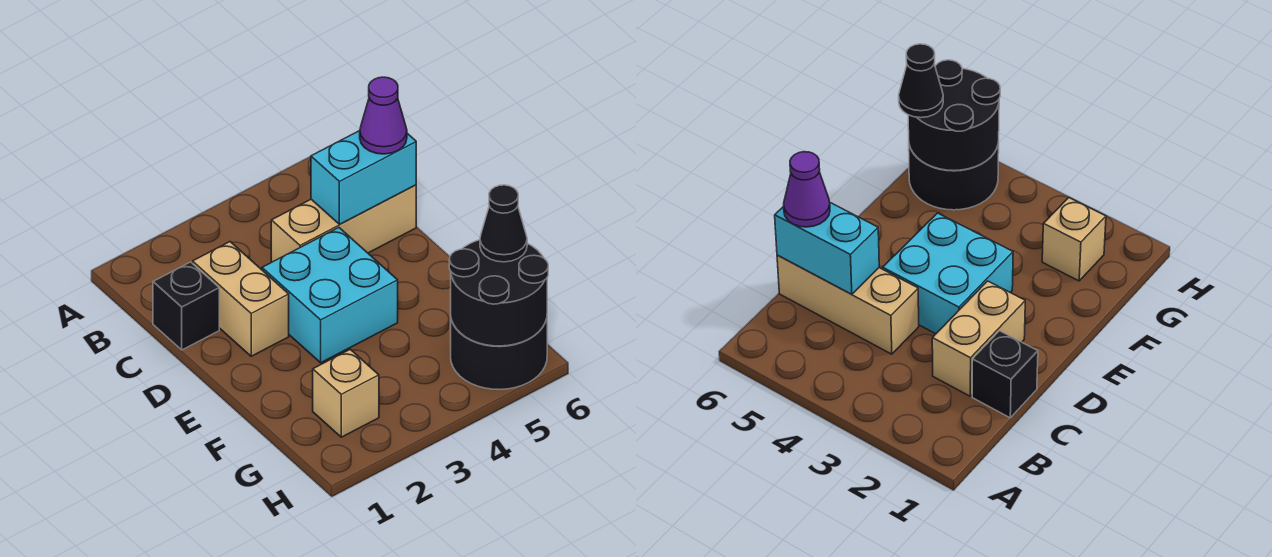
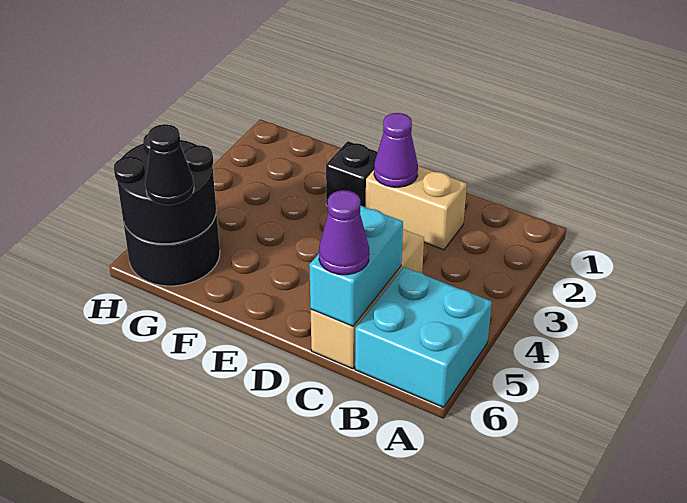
black brick C1 level 1 -> black brick E2 level 1
none -> purple cone D2 level 2
cyan brick D3:E4 level 1 -> cyan brick A5:B6 level 1
tan brick G2 level 1 -> none

